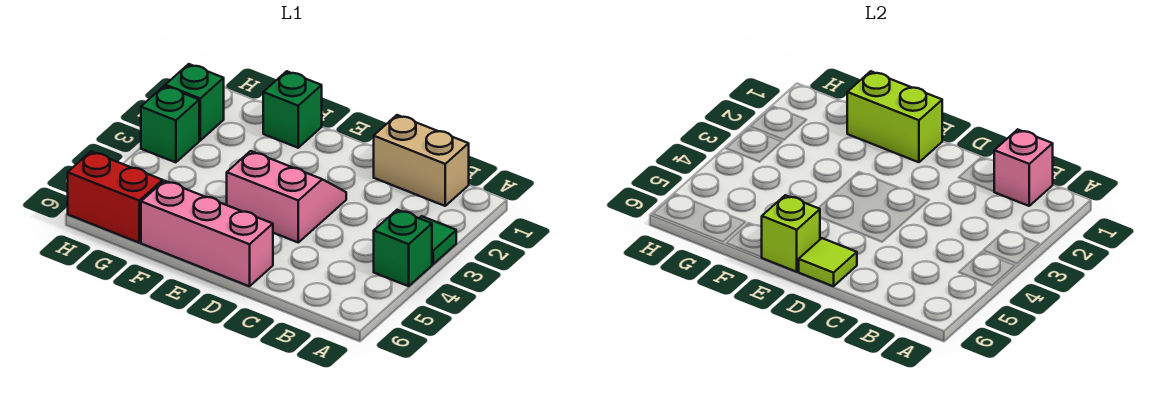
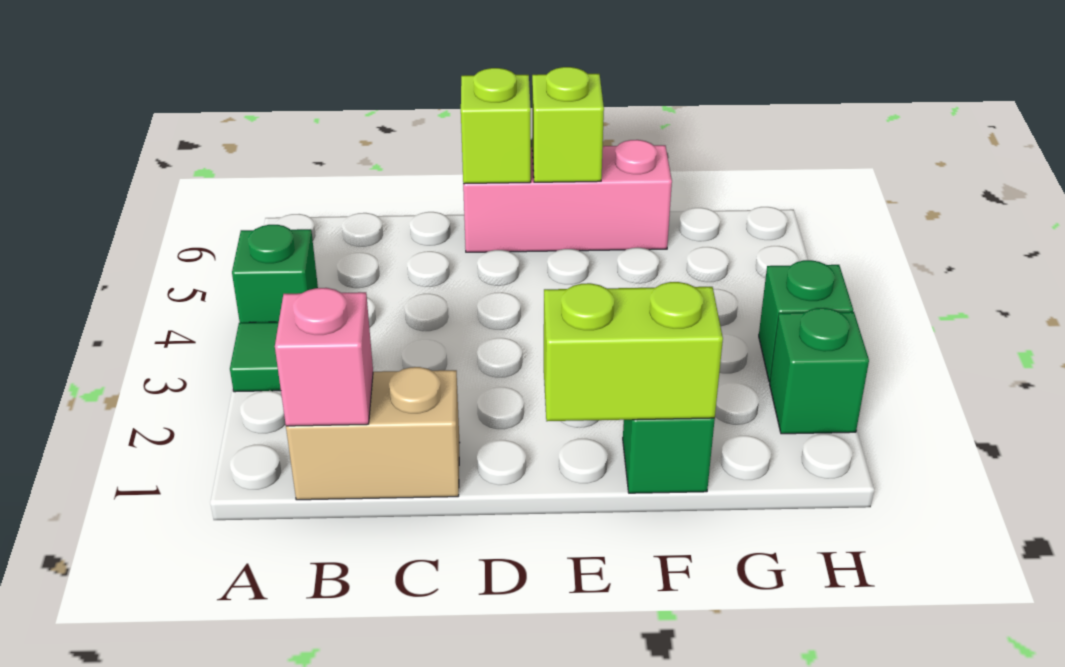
pink slope D3:E4 level 1 top 4 -> none
lime tile D6 level 2 -> lime brick D6 level 2
red brick G6:H6 level 1 -> none

